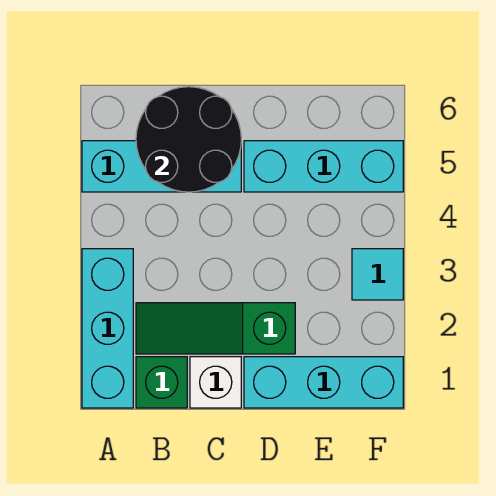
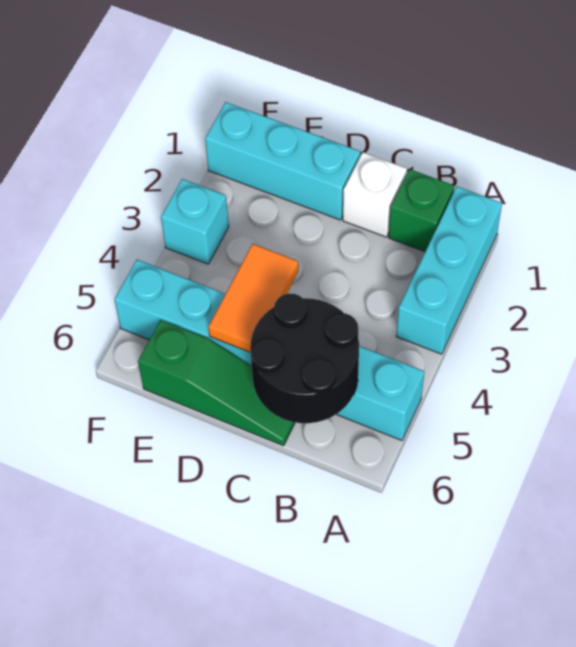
green slope B2:D2 level 1 top D -> green slope C6:E6 level 1 top E
none -> orange tile D4:D5 level 2
cyan tile F3 level 1 -> cyan brick F3 level 1

